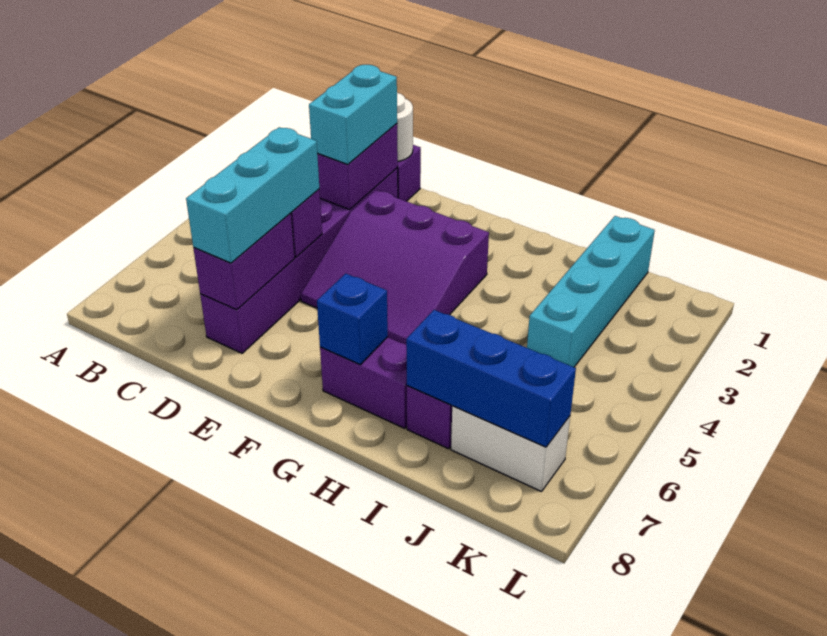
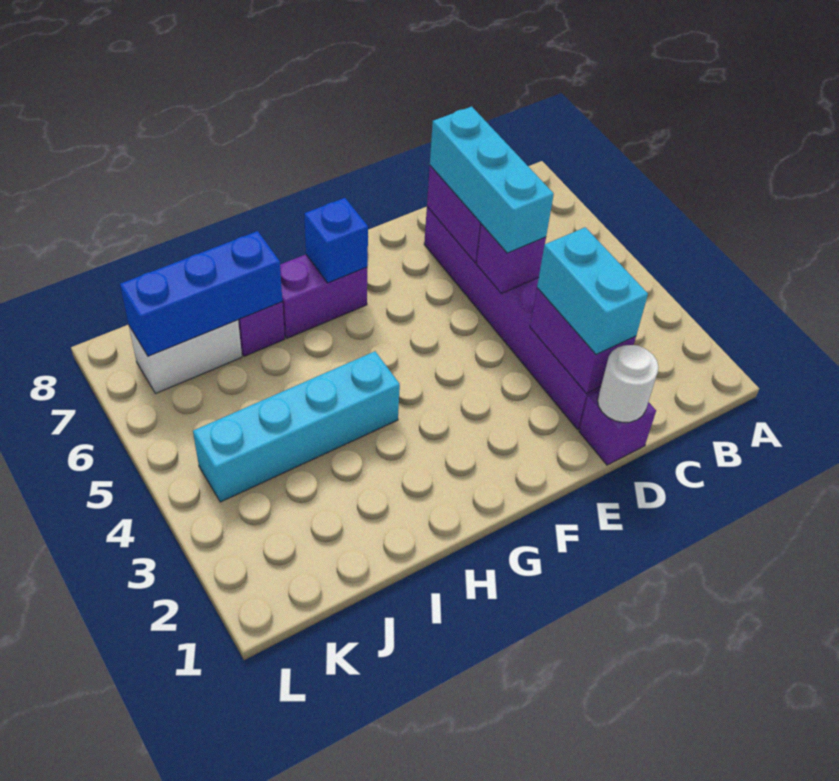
purple slope E3:G5 level 1 top 3 -> none
cyan brick J1:J4 level 1 -> cyan brick H4:K4 level 1

